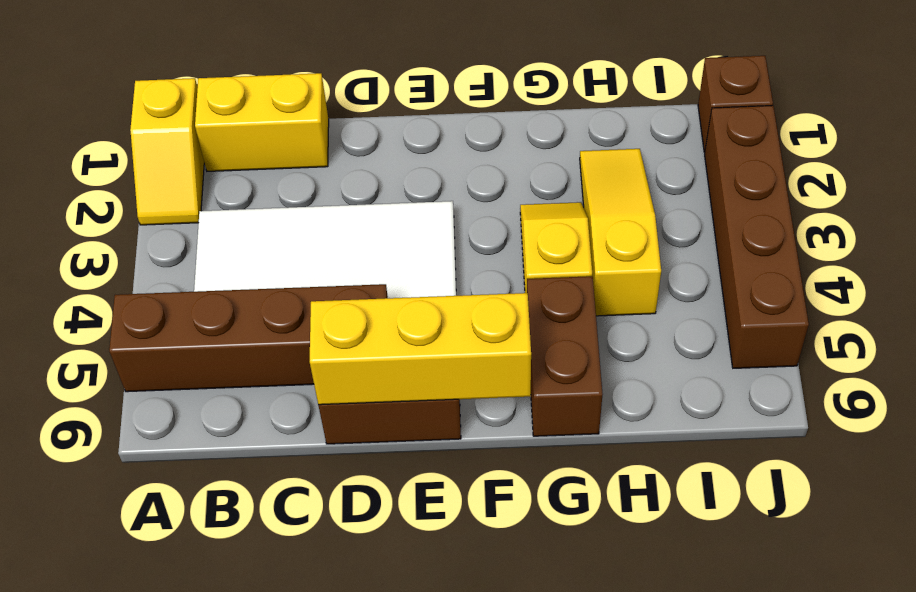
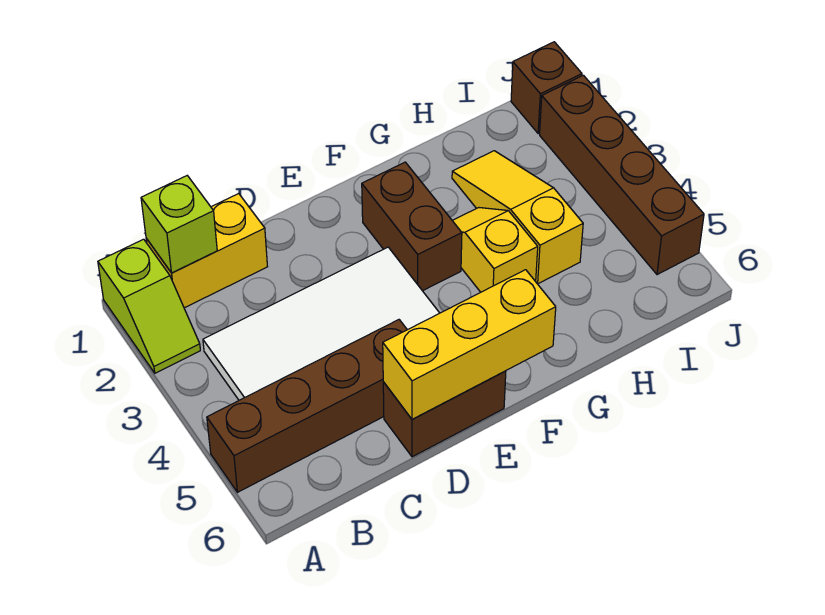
yellow slope A1:A2 level 1 top 1 -> lime slope A1:A2 level 1 top 1
none -> lime brick B1 level 2
brown brick G5:G6 level 1 -> brown brick F2:F3 level 1

